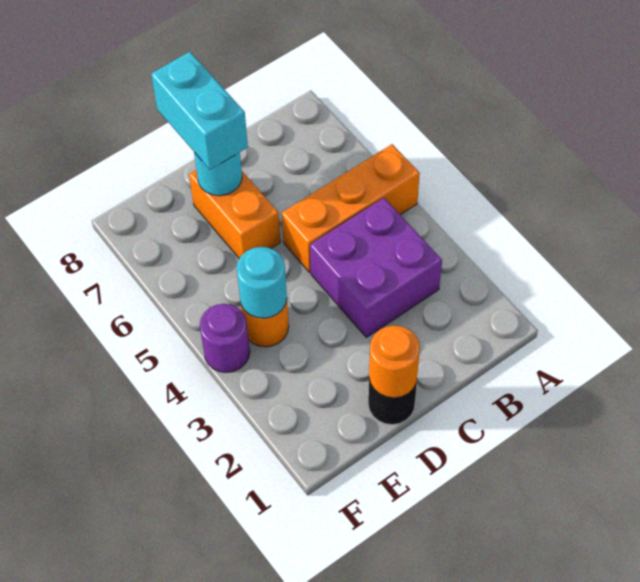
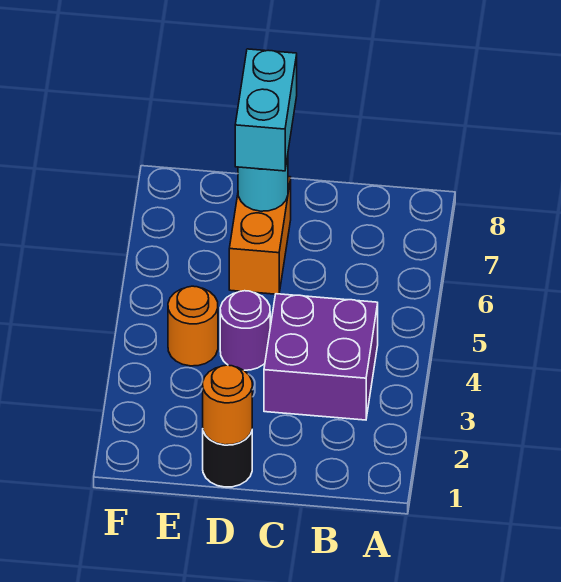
orange brick A5:C5 level 1 -> none
cyan round brick E4 level 2 -> none
purple round brick F4 level 1 -> purple round brick D4 level 1

